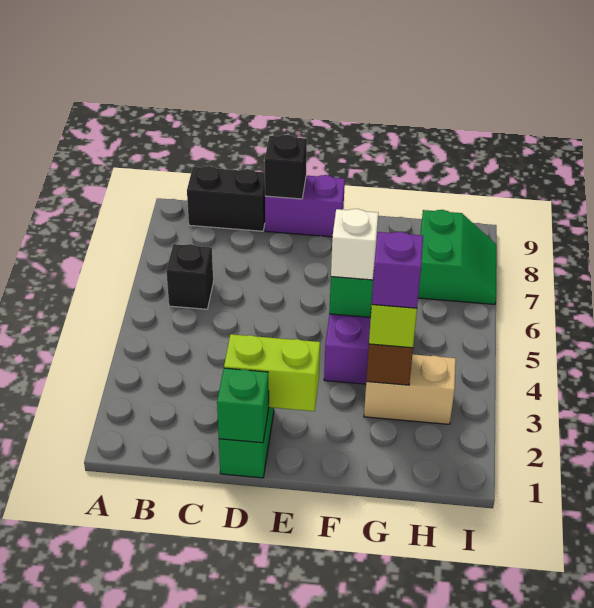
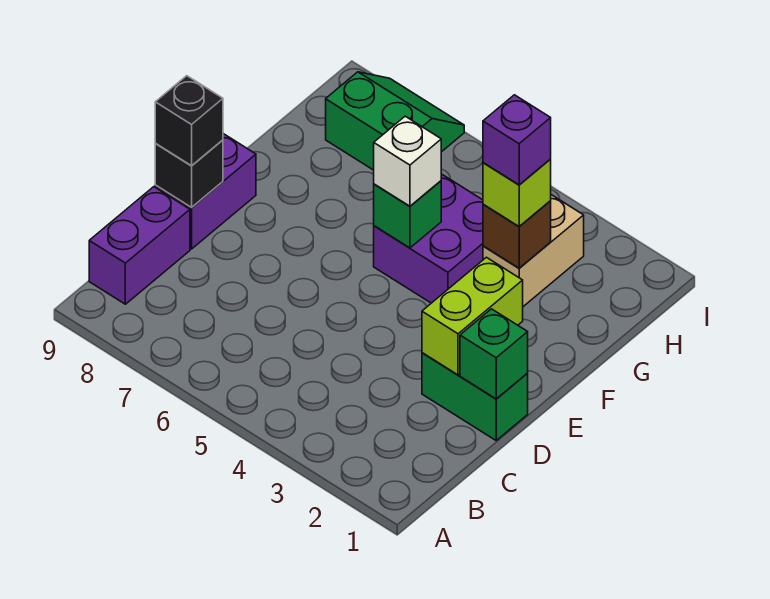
black brick B6 level 1 -> black brick D9 level 3
black brick B9:C9 level 1 -> purple brick B9:C9 level 1

